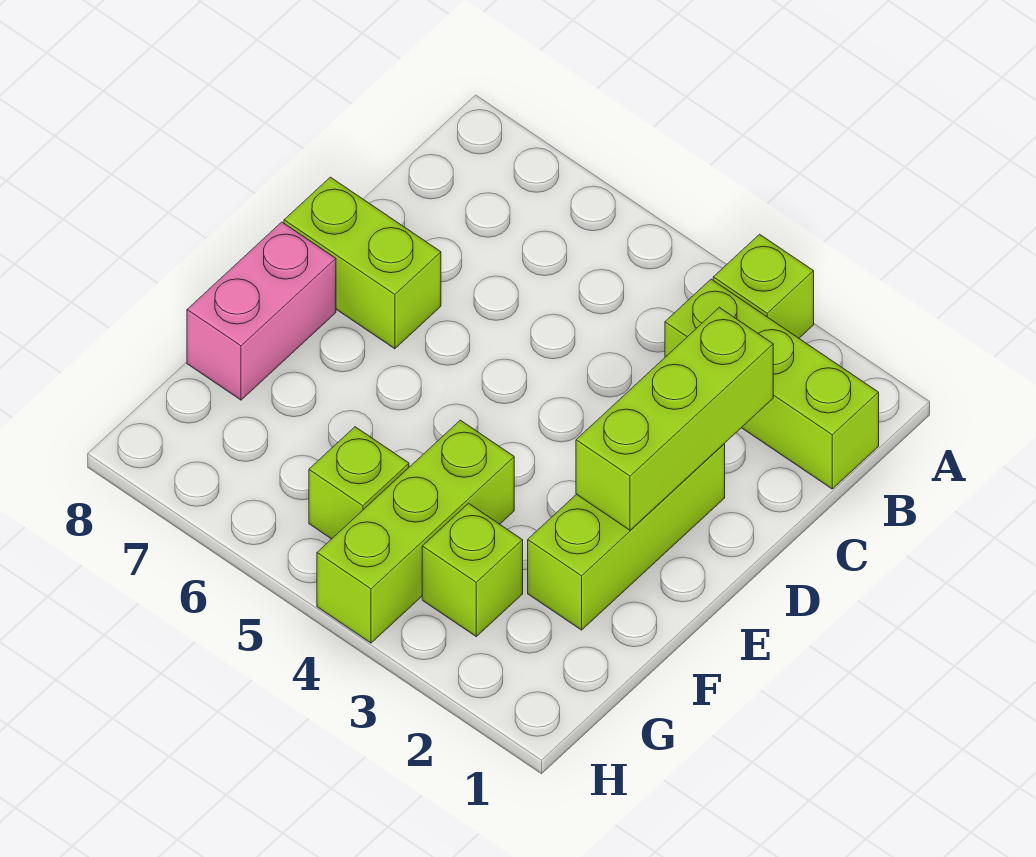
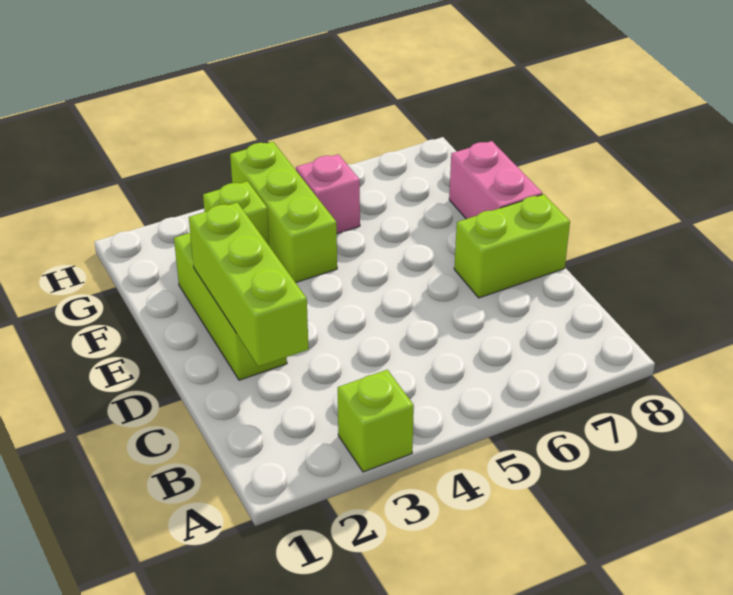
lime brick B1:B3 level 1 -> none
lime brick G5 level 1 -> pink brick G5 level 1

